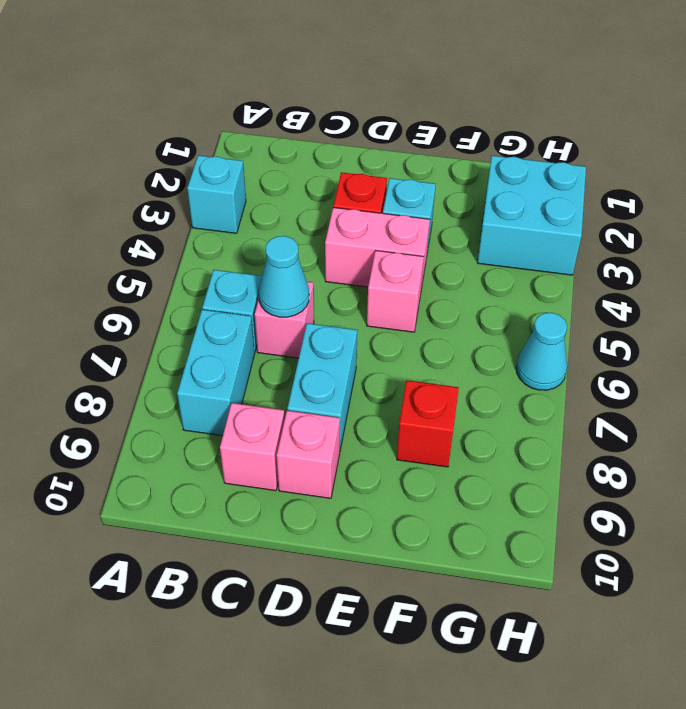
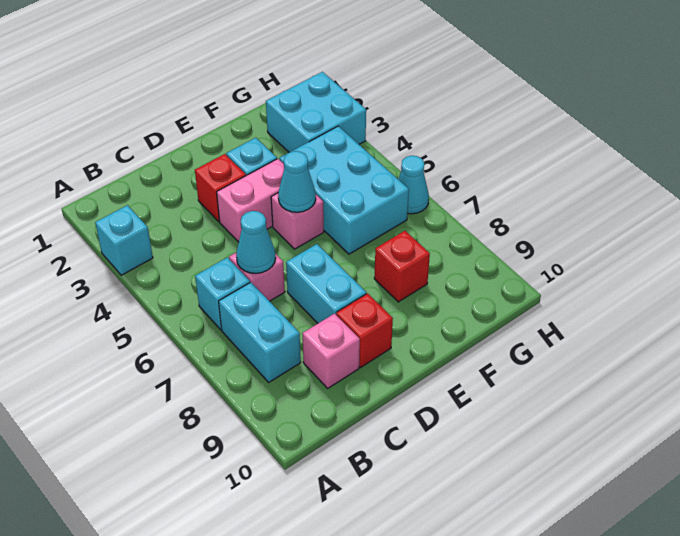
pink brick D9 level 1 -> red brick D9 level 1
none -> cyan cone E5 level 2
none -> cyan brick F4:G6 level 1

